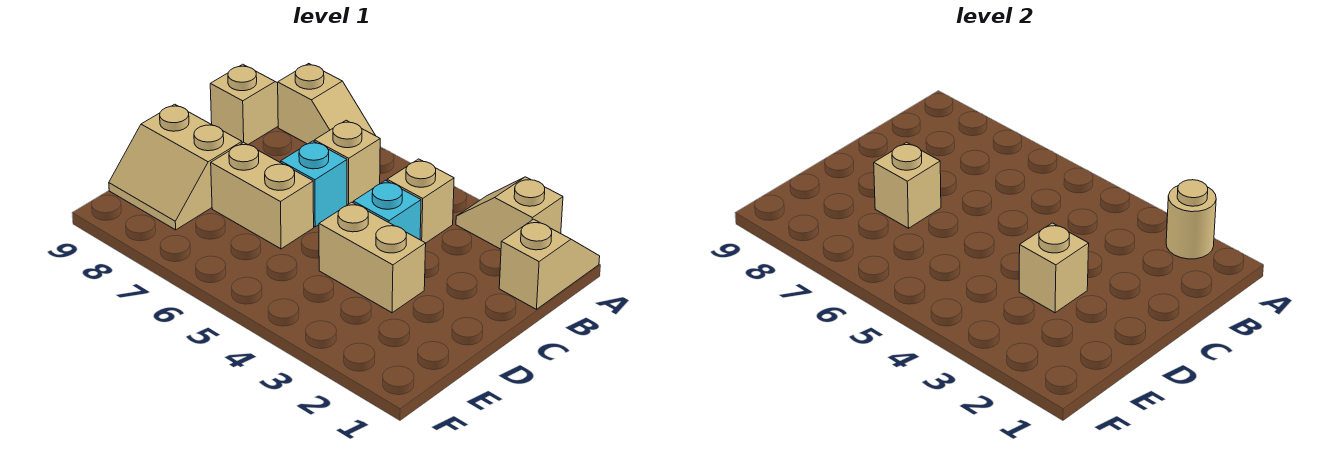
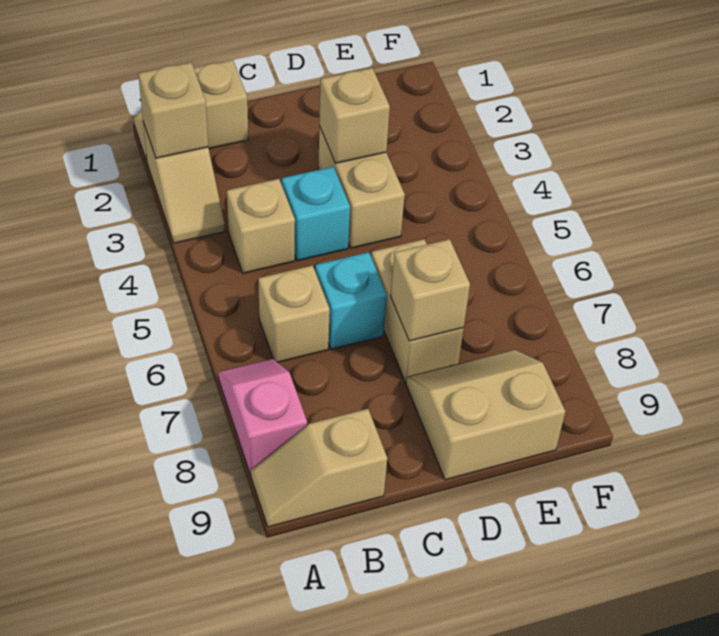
tan round brick A2 level 2 -> tan brick A2 level 2
tan slope A7:A8 level 1 top 8 -> pink slope A7:A8 level 1 top 8
tan slope D8:E9 level 1 top D -> tan slope D8:E9 level 1 top 9

